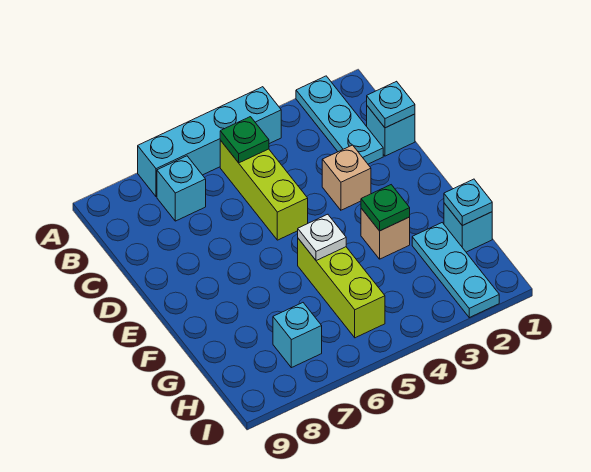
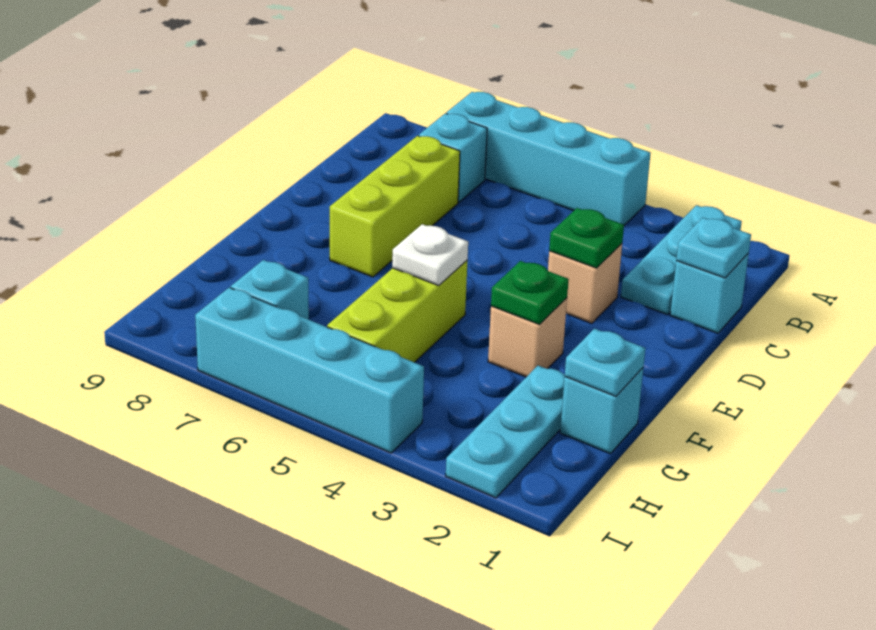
lime brick B5:D5 level 1 -> lime brick C7:E7 level 1
green plate B5 level 2 -> green plate D3 level 2
none -> cyan brick I4:I7 level 1

